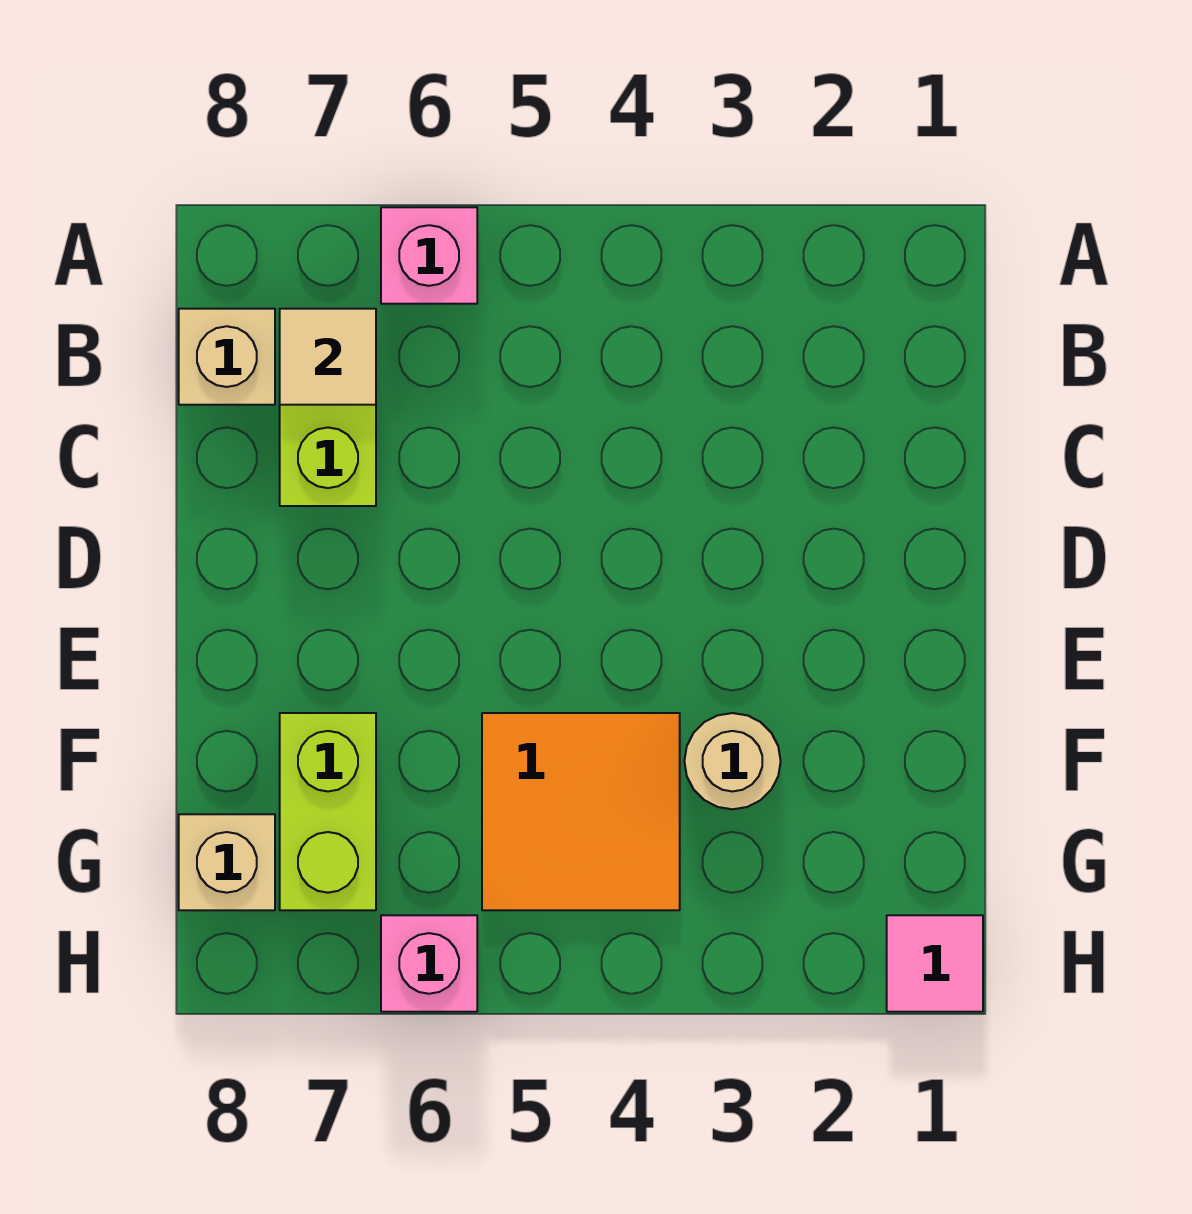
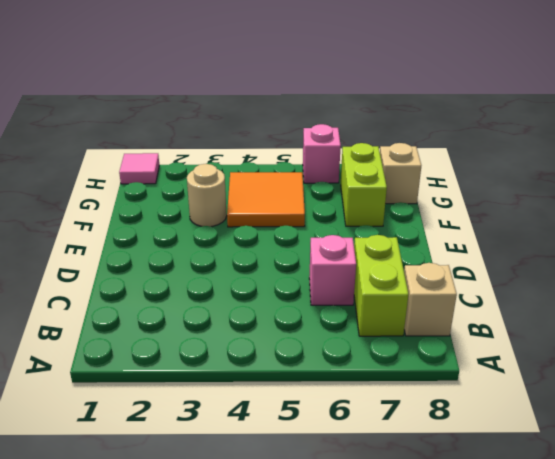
pink brick A6 level 1 -> pink brick C6 level 1
tan tile B7 level 2 -> none

